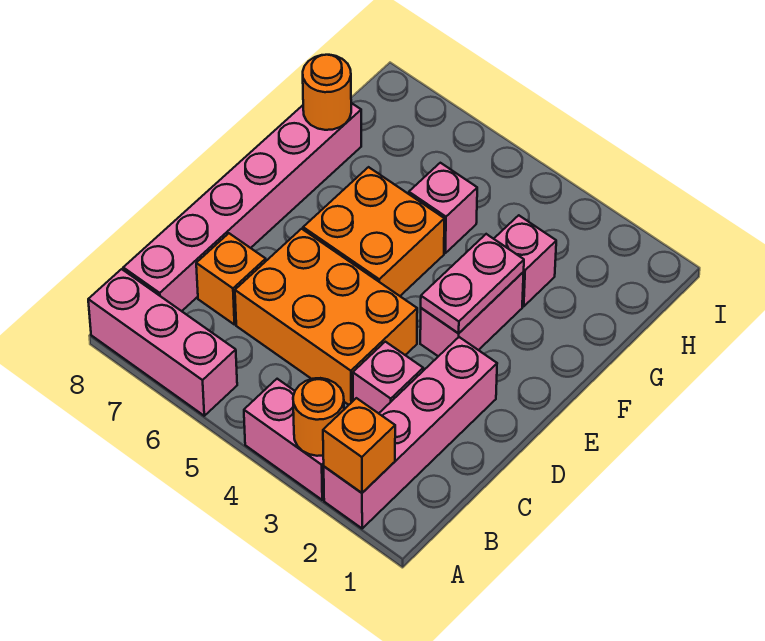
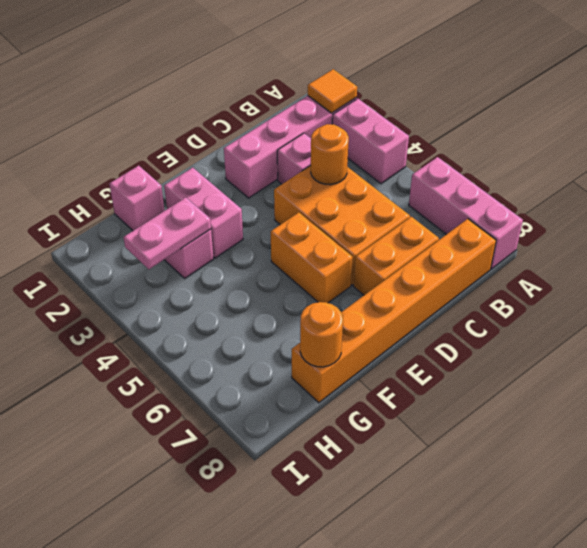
orange brick A2 level 2 -> orange tile A2 level 2
orange round brick A3 level 2 -> orange round brick C4 level 2
pink brick B8:G8 level 1 -> orange brick B8:G8 level 1
orange brick C7 level 1 -> orange brick C7:D7 level 1
pink brick E3:F3 level 1 -> pink brick F2:F3 level 1
pink plate E3:F3 level 2 -> pink plate G3:H3 level 2
orange brick E5:F6 level 1 -> orange brick E5:E6 level 1
pink brick G5 level 1 -> pink brick G1 level 1

